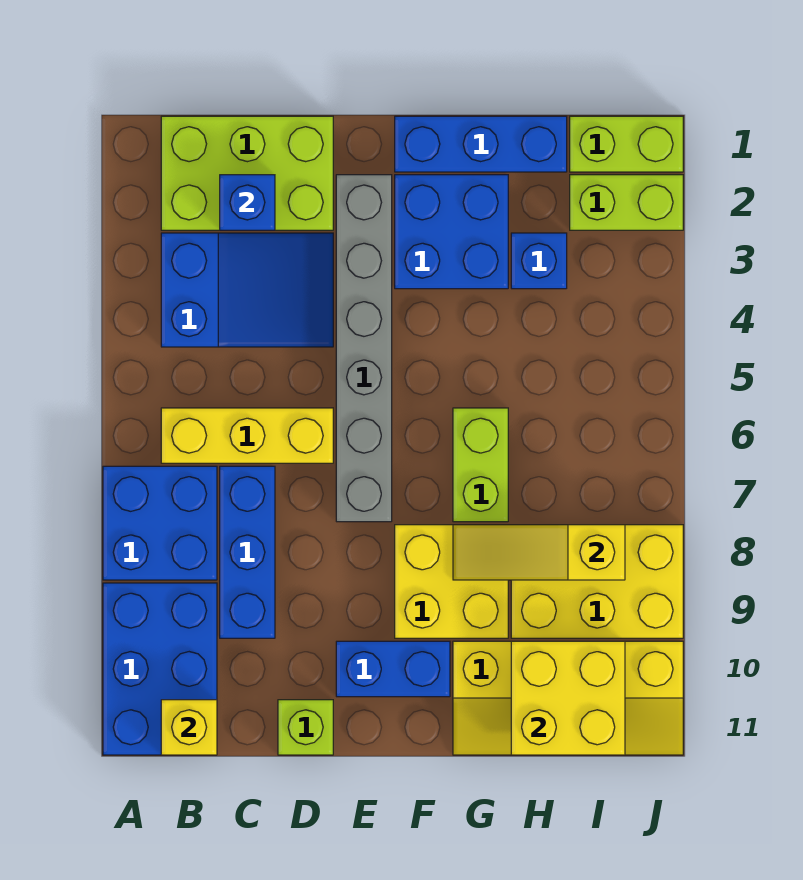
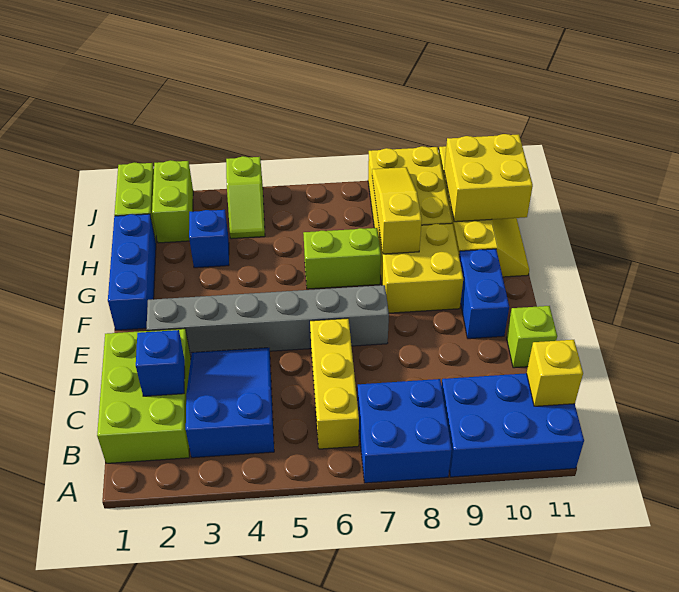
blue brick C7:C9 level 1 -> none
blue brick F2:G3 level 1 -> none
yellow slope G8:I8 level 2 top I -> yellow slope G8:I8 level 2 top G
none -> lime slope I4:J4 level 1 top J

